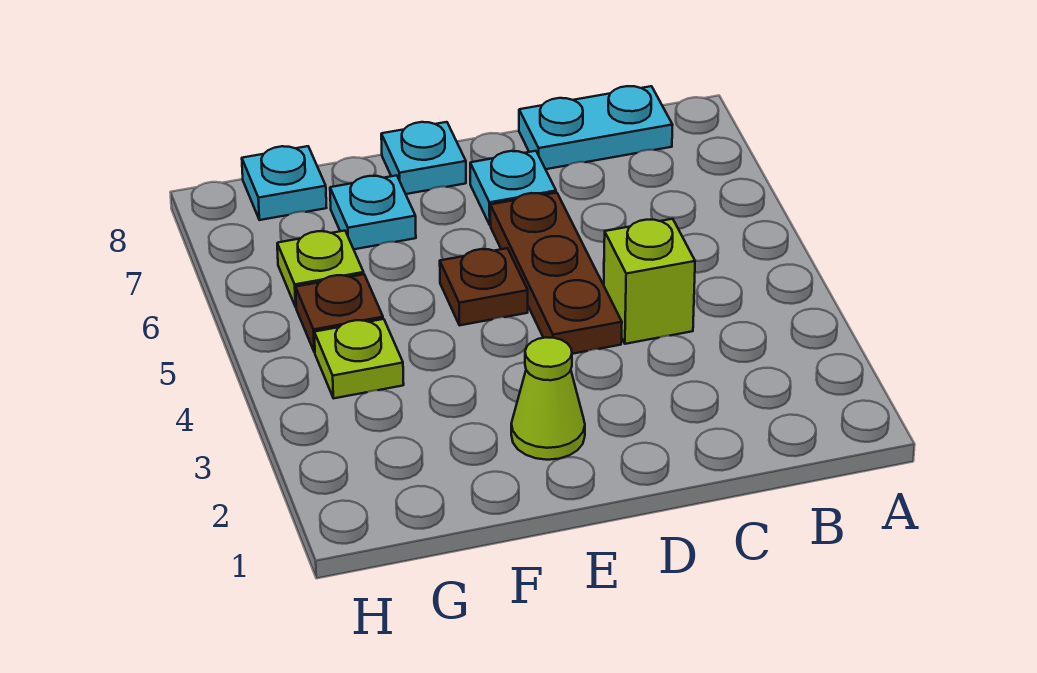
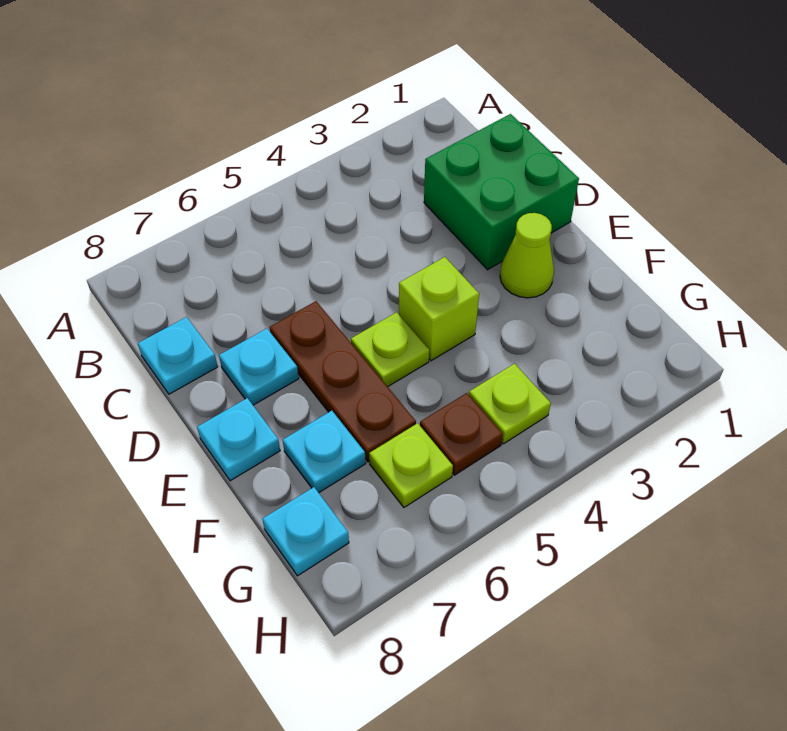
cyan plate B8:C8 level 1 -> cyan plate C8 level 1
none -> green brick C1:D2 level 1
lime brick C4 level 1 -> lime brick E4 level 1
brown plate D4:D6 level 1 -> brown plate D6:F6 level 1
brown plate E5 level 1 -> lime plate E5 level 1

